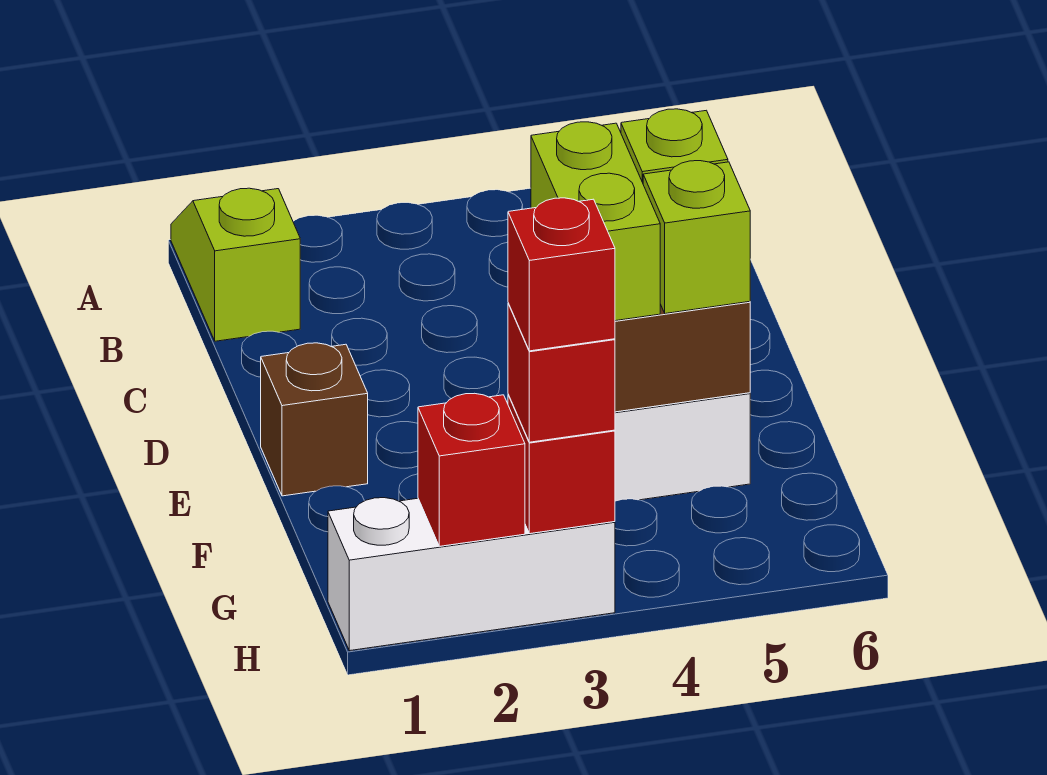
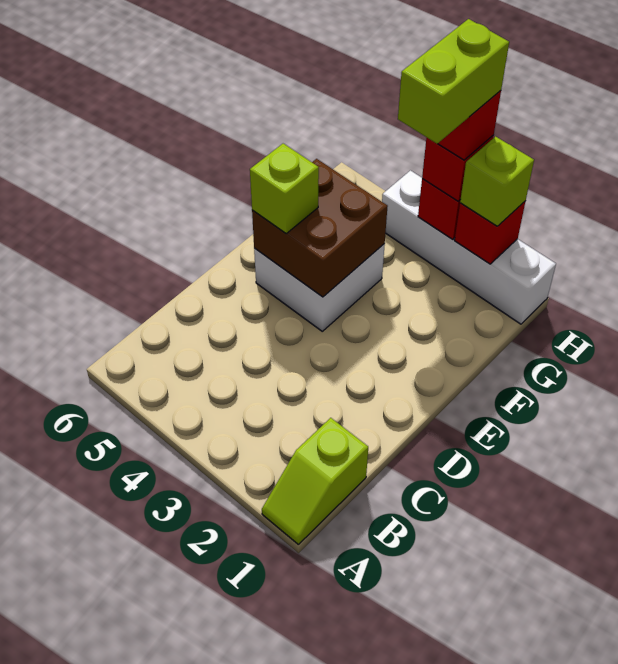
brown brick E1 level 1 -> none
lime brick E4:F4 level 3 -> lime brick G3:H3 level 5
lime brick F5 level 3 -> lime brick H2 level 3
white brick H1:H3 level 1 -> white brick H1:H4 level 1

